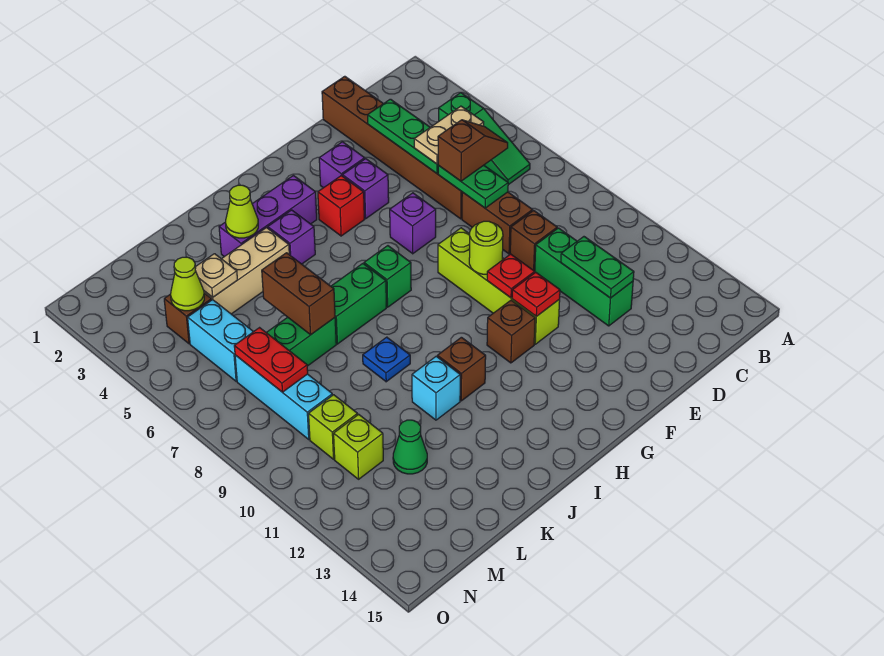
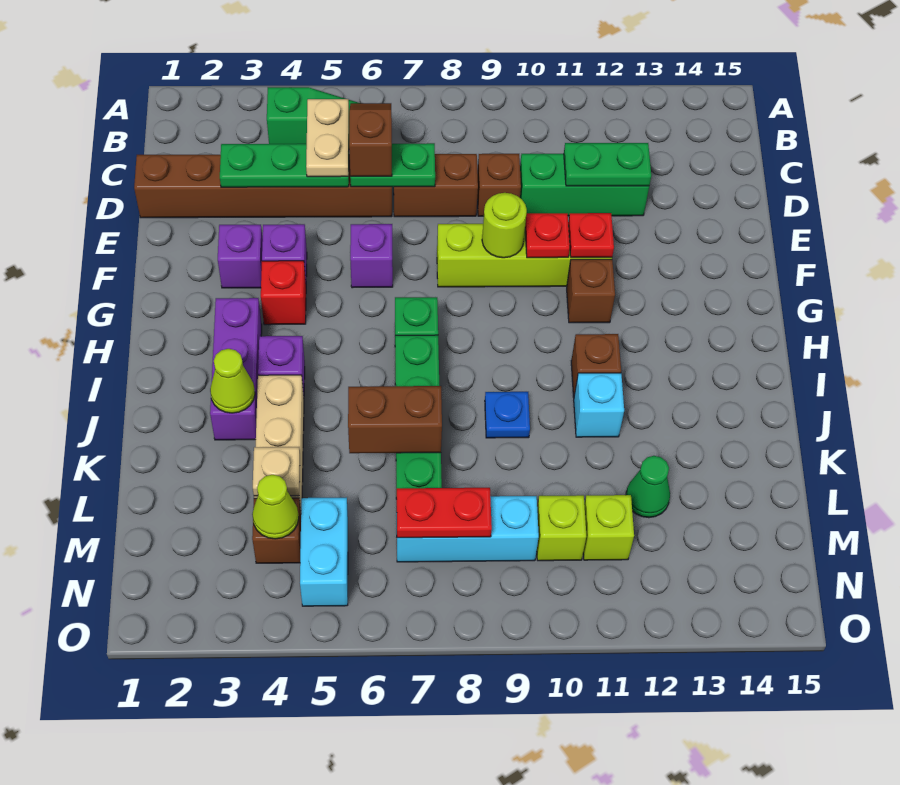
cyan brick M5:M6 level 1 -> cyan brick M5:N5 level 1

